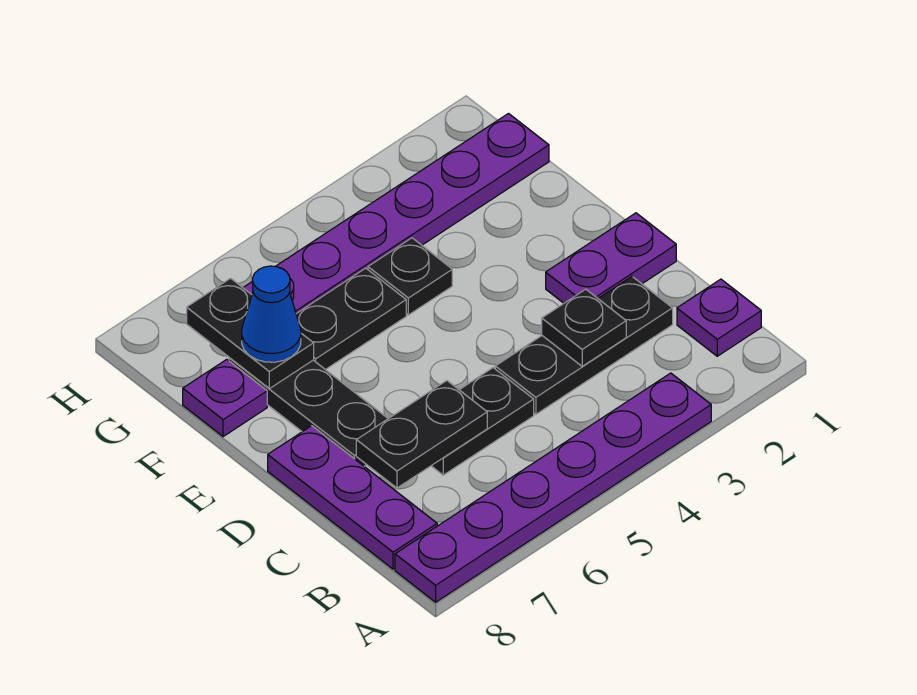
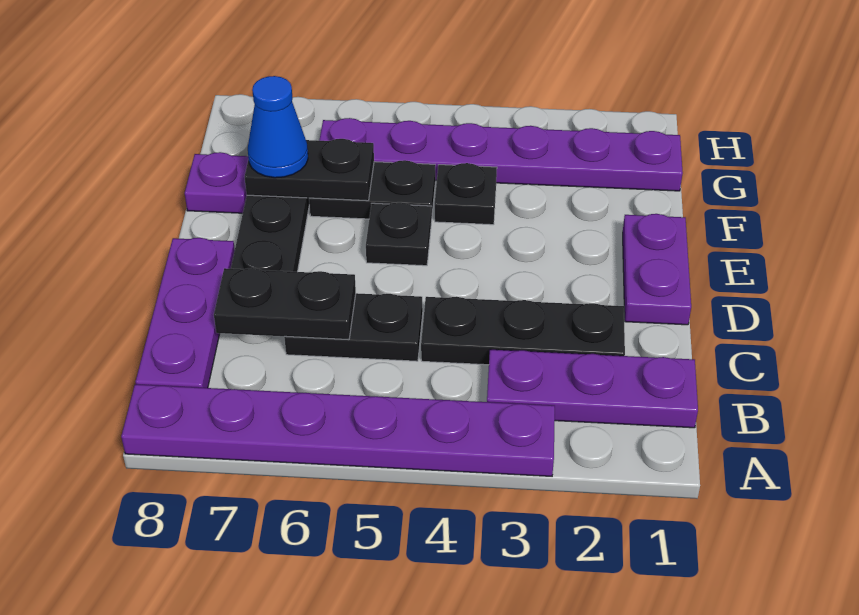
purple plate B1 level 1 -> purple plate B1:B3 level 1
black plate C3 level 2 -> black plate E5 level 1
purple plate D1:D2 level 1 -> purple plate D1:E1 level 1
black plate F7:G7 level 2 -> black plate F6:F7 level 2

